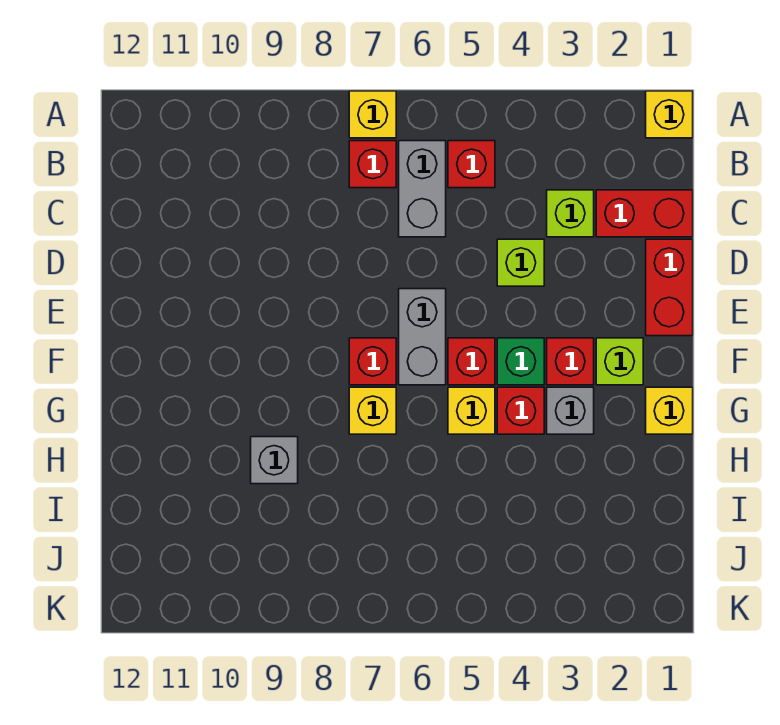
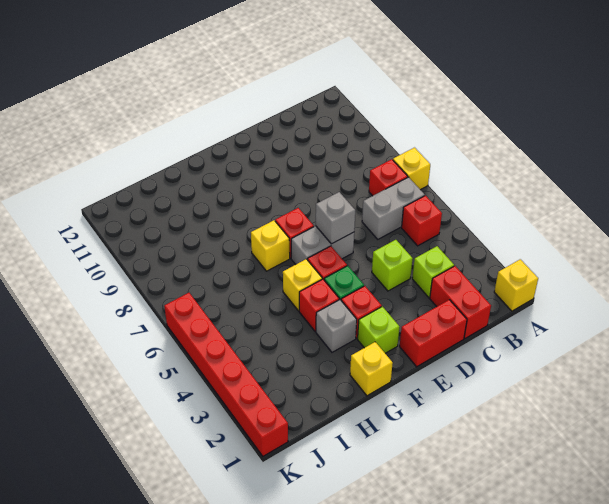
grey brick H9 level 1 -> grey brick E6 level 2
none -> red brick K1:K6 level 1

